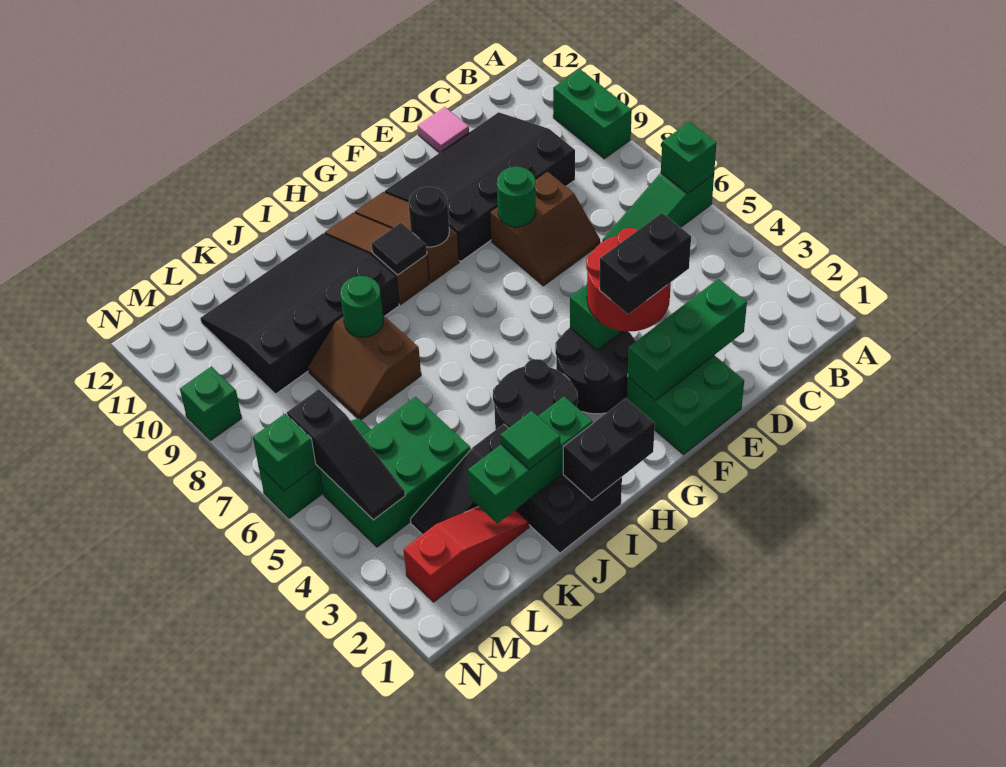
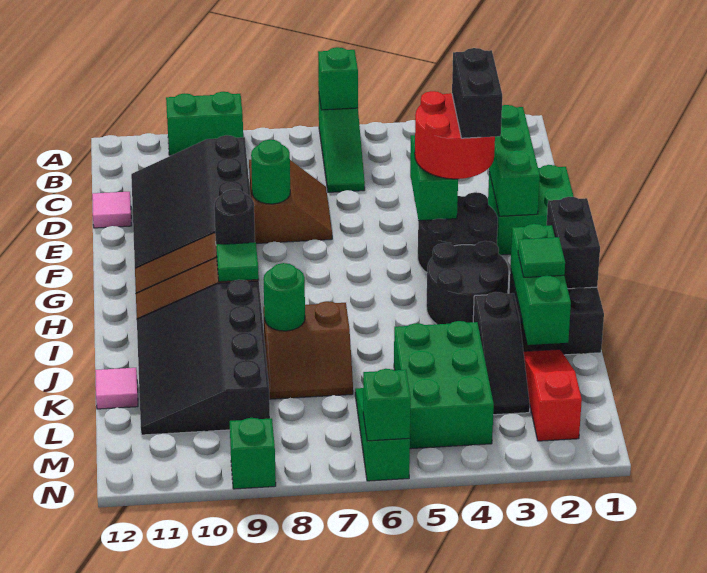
black tile H9 level 2 -> green tile H9 level 2
none -> pink tile K12 level 1
black slope M4:M6 level 2 top 6 -> none

